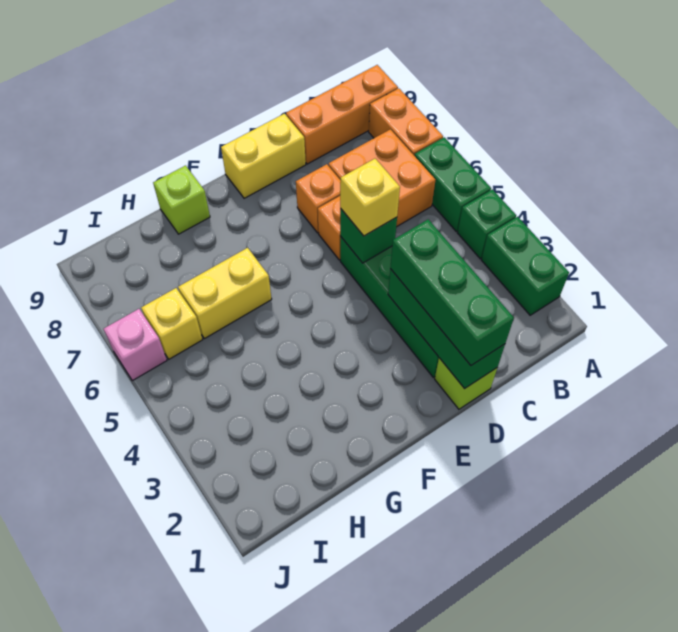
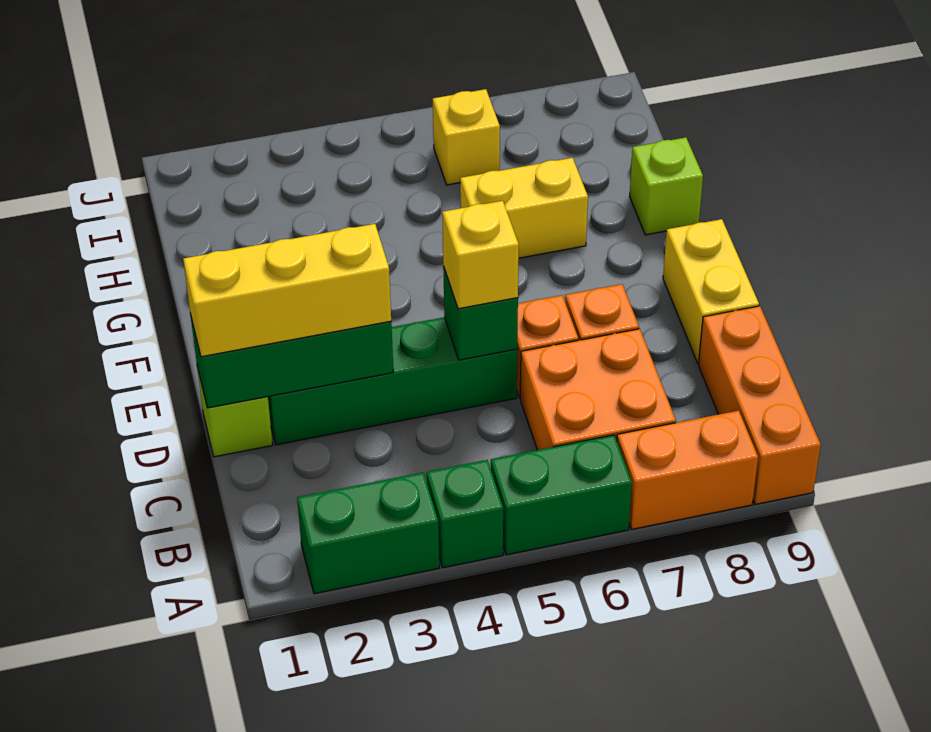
green brick D1:D3 level 3 -> yellow brick D1:D3 level 3
yellow brick G6:H6 level 1 -> yellow brick G6:G7 level 1
pink brick J6 level 1 -> none

